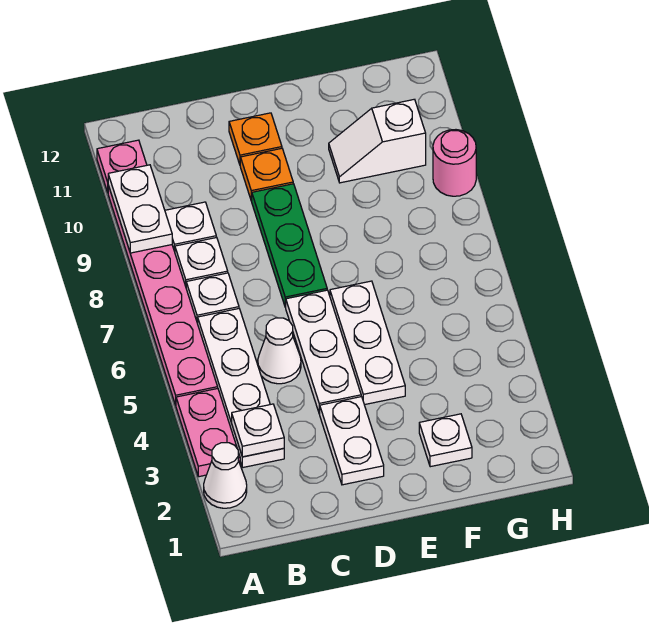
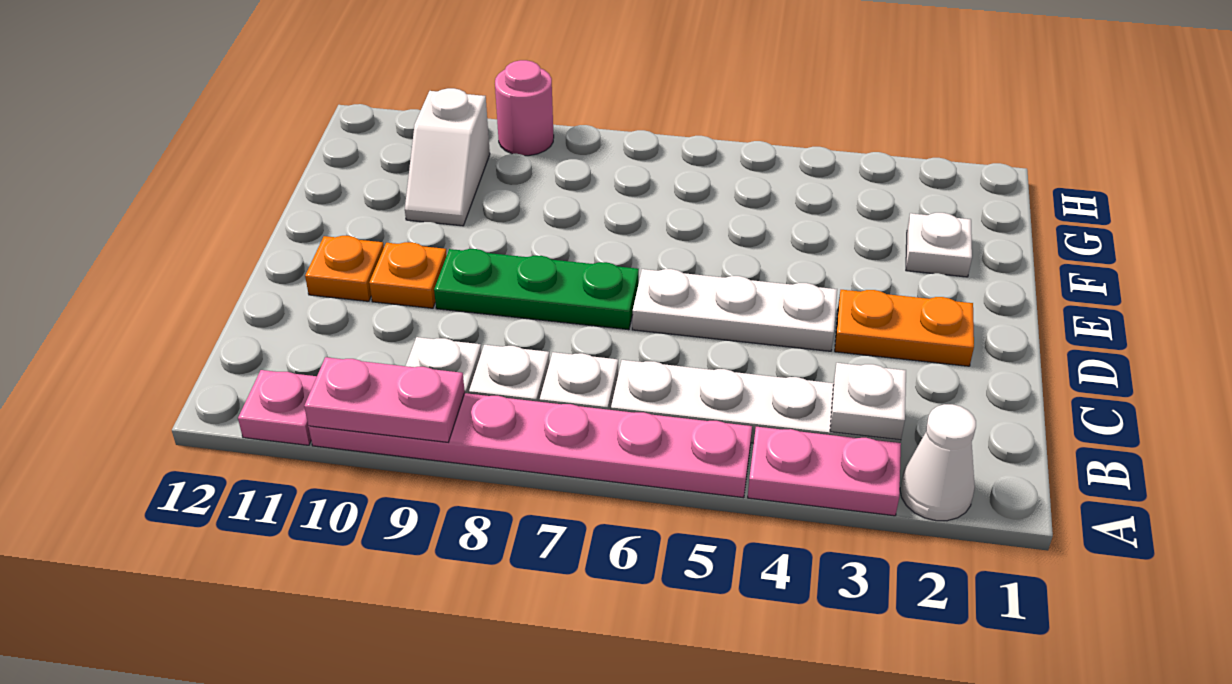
white plate A9:A10 level 2 -> pink plate A9:A10 level 2
white cone C5 level 1 -> none
white plate D2:D3 level 1 -> orange plate D2:D3 level 1
white plate E4:E6 level 1 -> none

